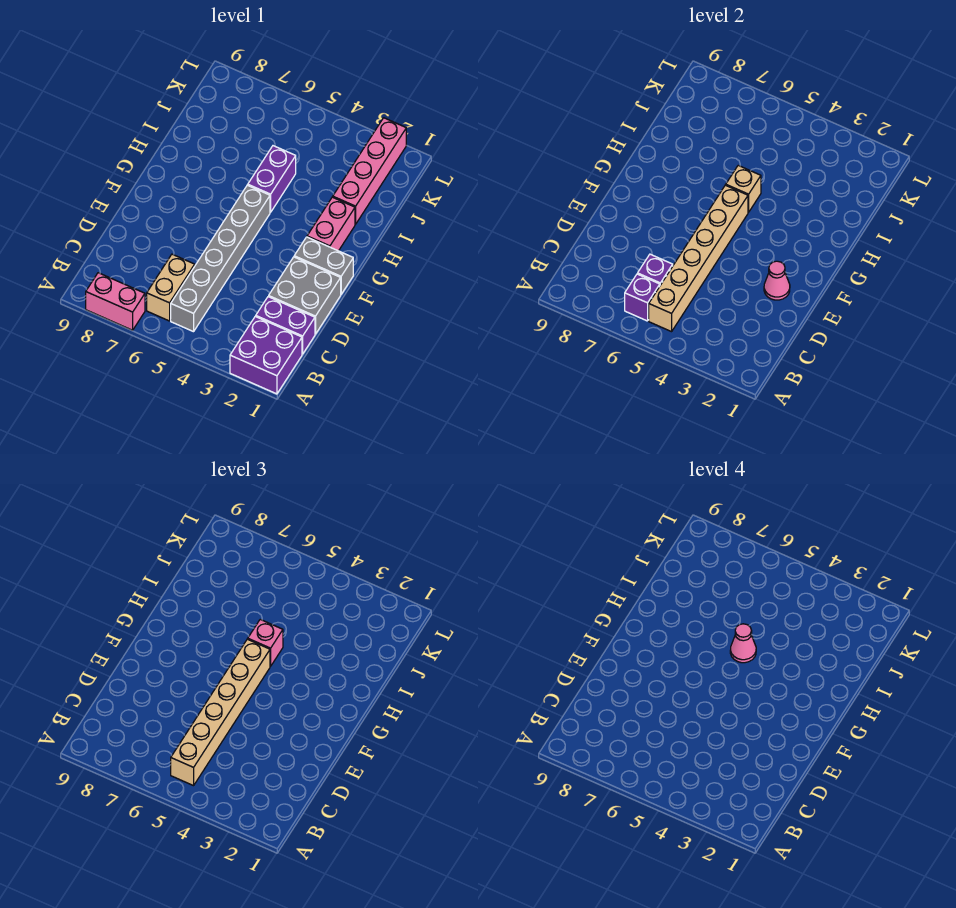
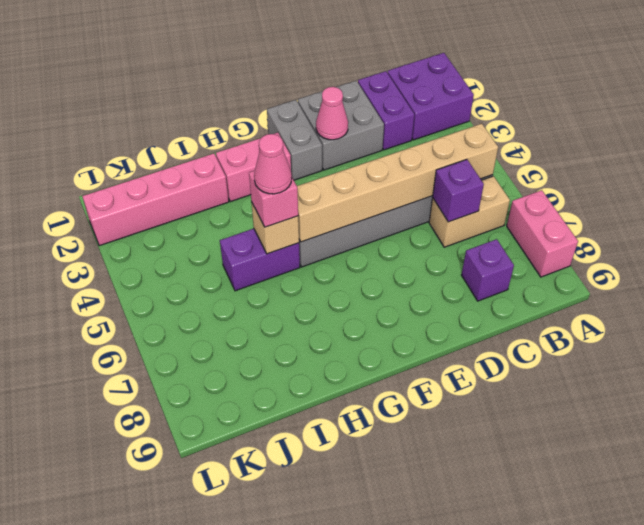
tan brick B5:G5 level 3 -> none
purple brick B6 level 2 -> purple brick C8 level 1

